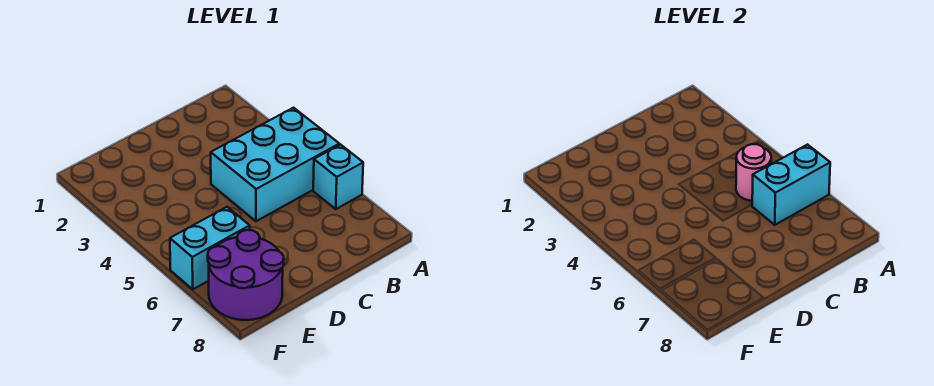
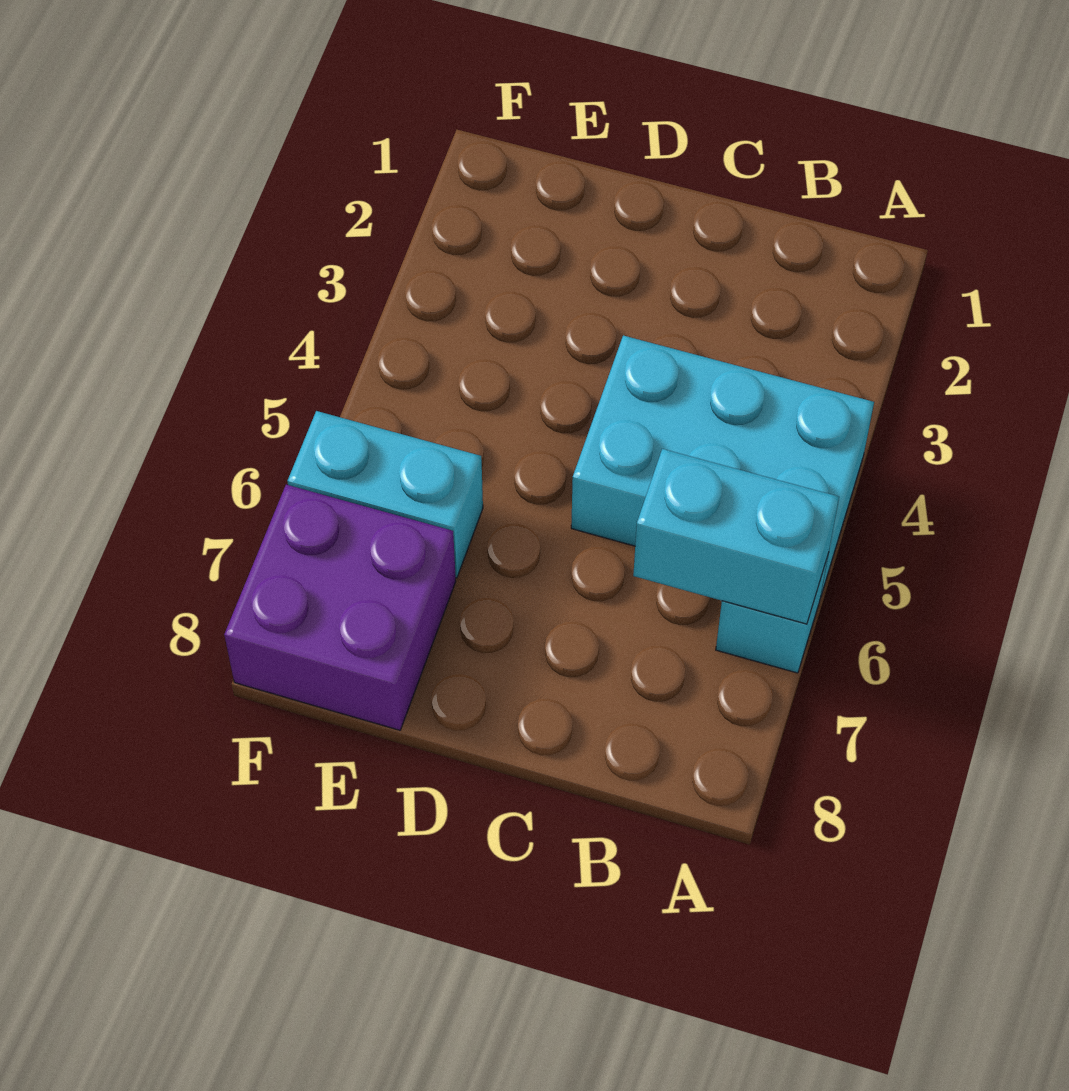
pink round brick B5 level 2 -> none
purple round brick E7:F8 level 1 -> purple brick E7:F8 level 1

